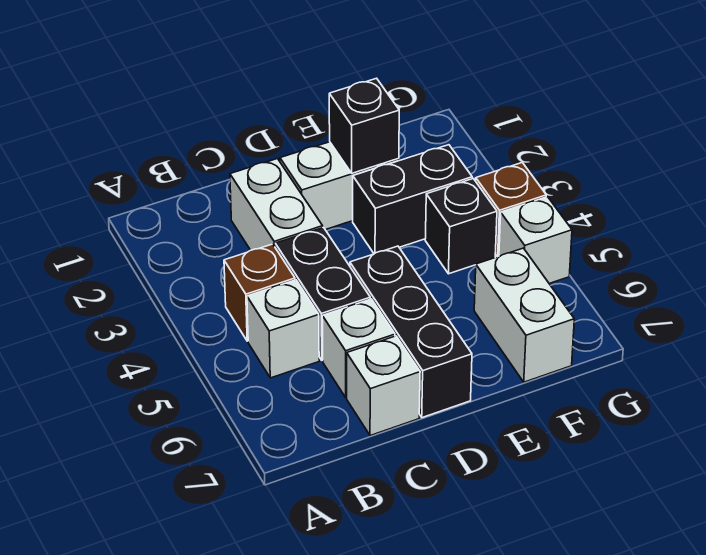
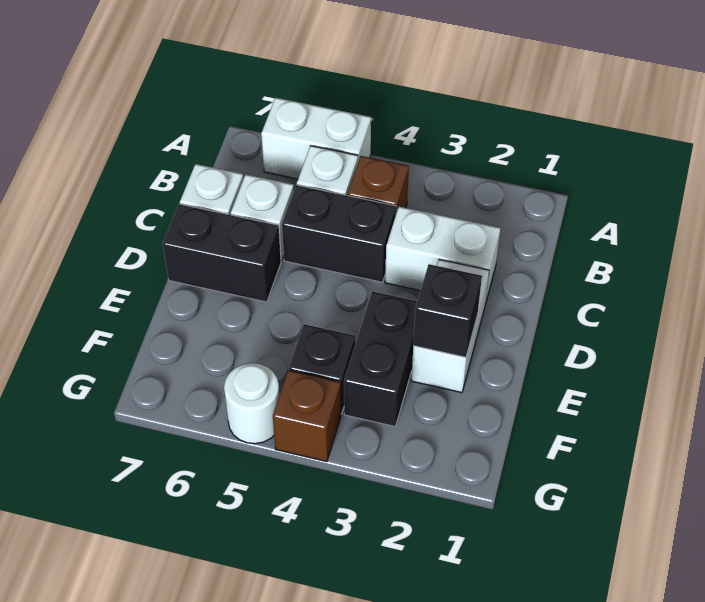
black brick D5:D7 level 1 -> black brick D6:D7 level 1
white brick F6:F7 level 1 -> white brick A5:A6 level 1
white brick G5 level 1 -> white round brick G5 level 1

